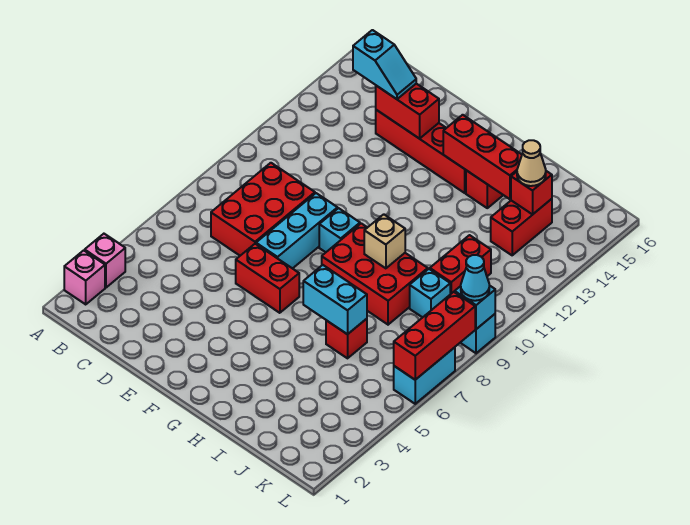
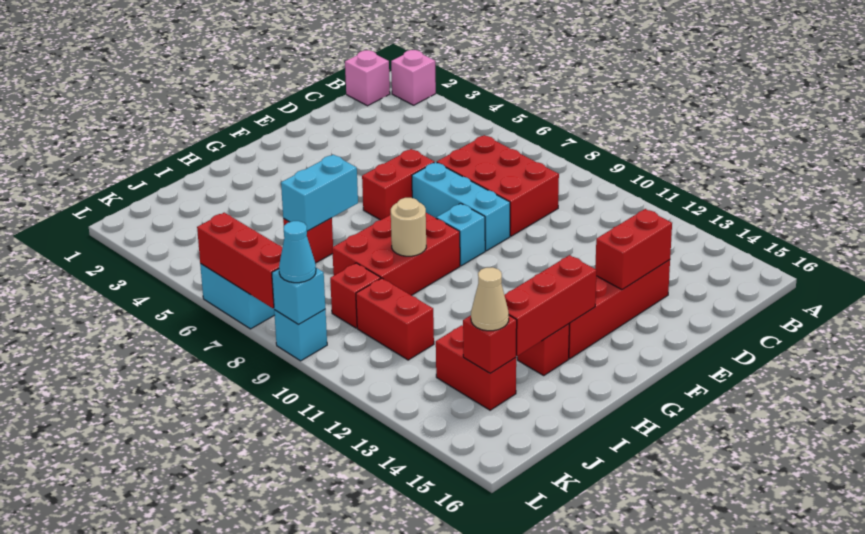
pink brick A3 level 1 -> pink brick B1 level 1
cyan slope C14:D14 level 3 top C -> none
tan brick H9 level 2 -> tan round brick H9 level 2
cyan brick J9 level 1 -> red brick J9 level 1

